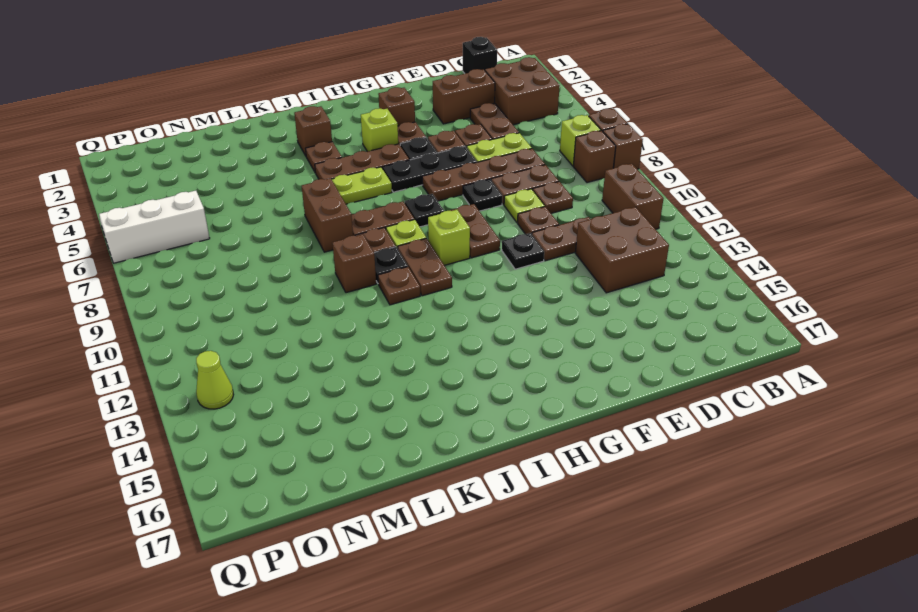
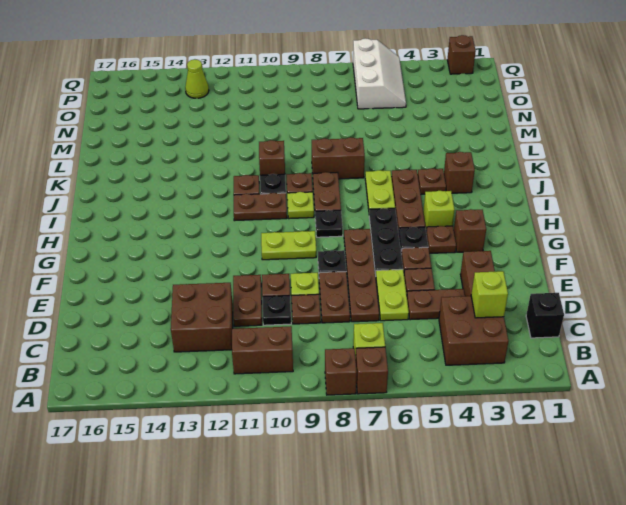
brown brick B8 level 1 -> brown brick Q2 level 1
black plate F11 level 1 -> black plate D10 level 1
brown plate G9:G10 level 1 -> lime plate G9:G10 level 1
lime brick H10 level 1 -> lime brick C3 level 2

